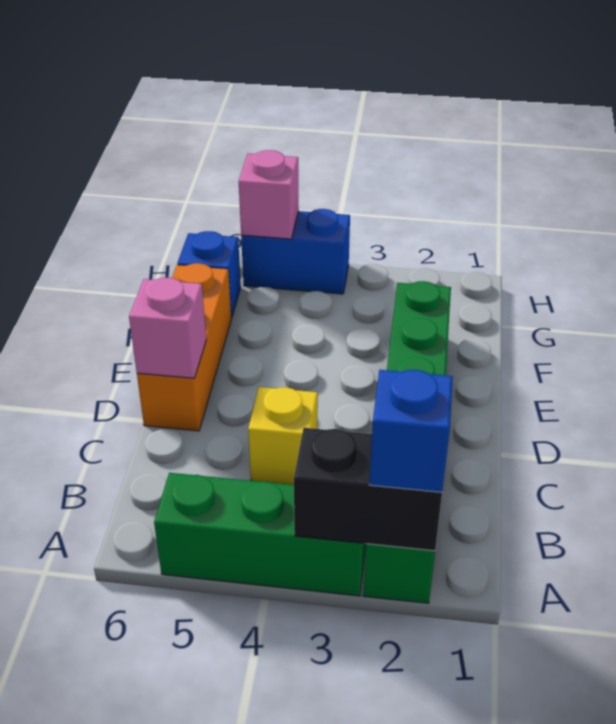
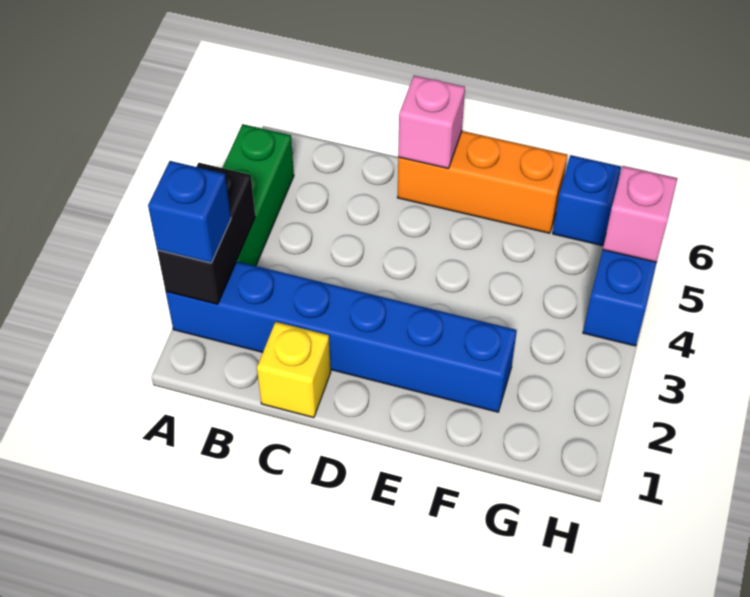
green brick A2:F2 level 1 -> blue brick A2:F2 level 1
yellow brick C4 level 1 -> yellow brick C1 level 1

